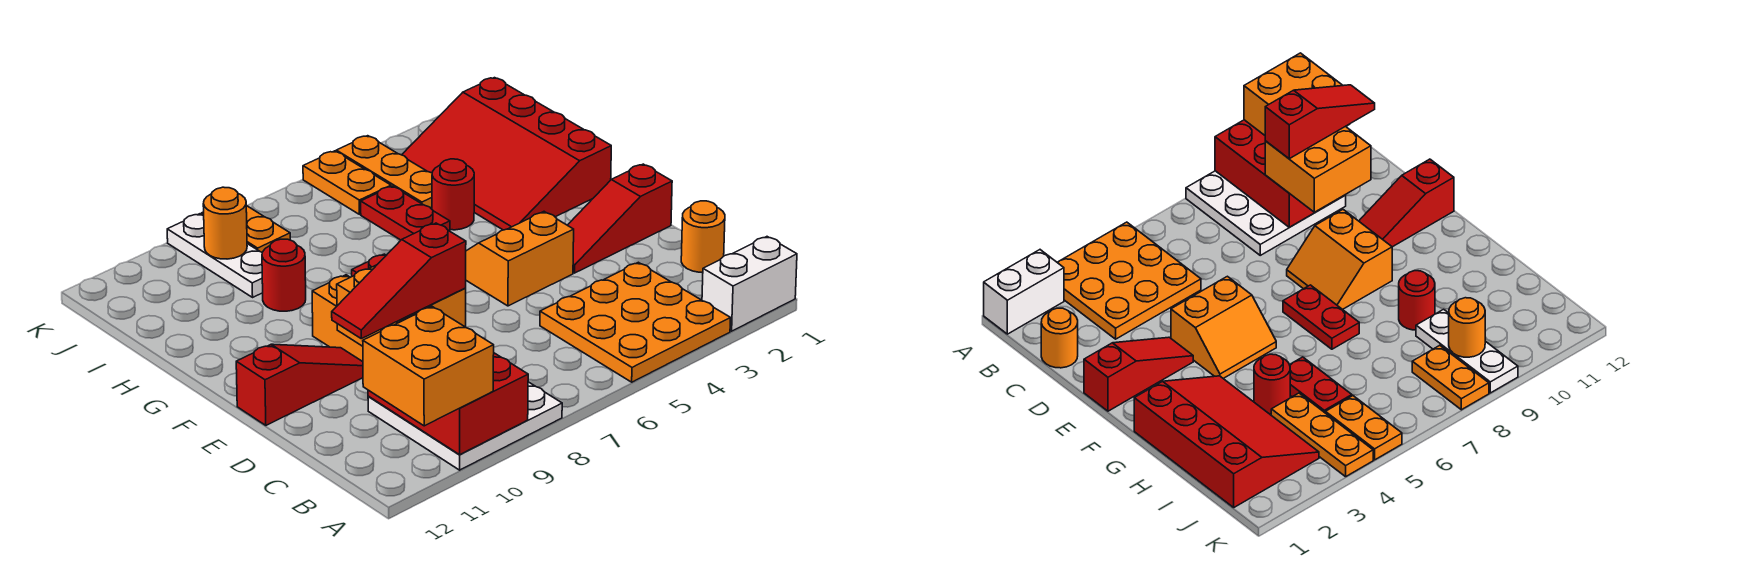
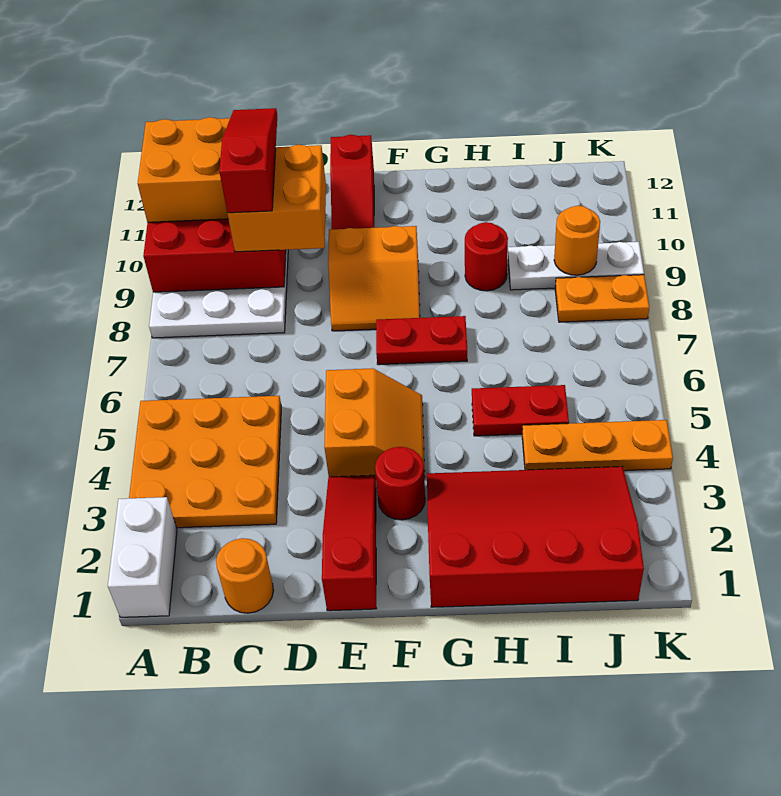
red round brick H4 level 1 -> red round brick F3 level 1
orange plate J5:K5 level 1 -> none

